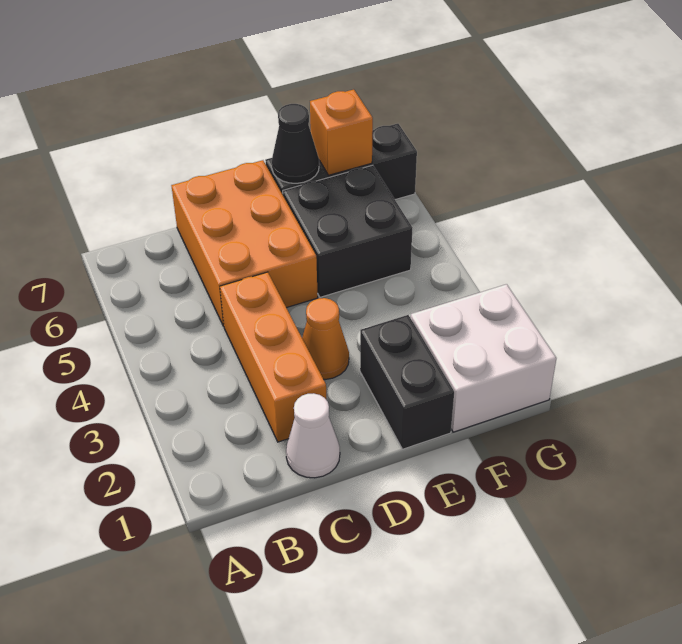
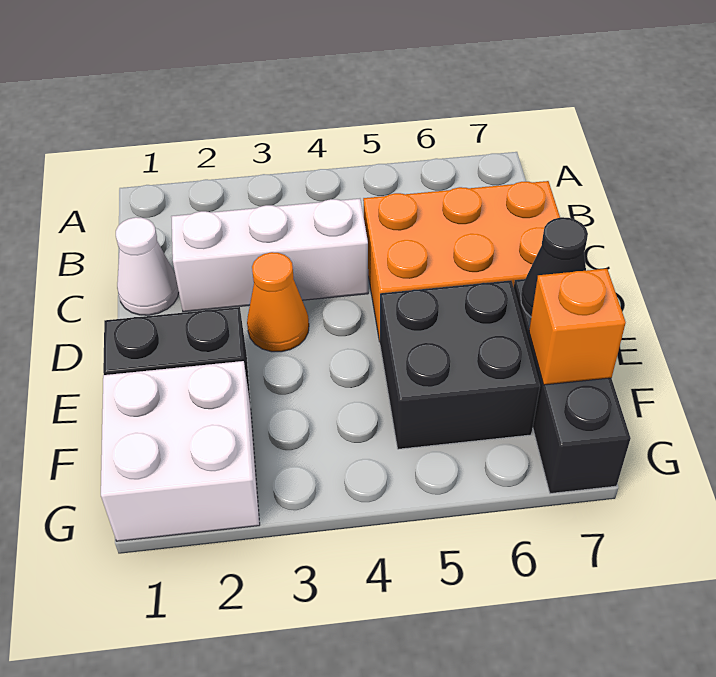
orange brick C2:C4 level 1 -> white brick C2:C4 level 1

